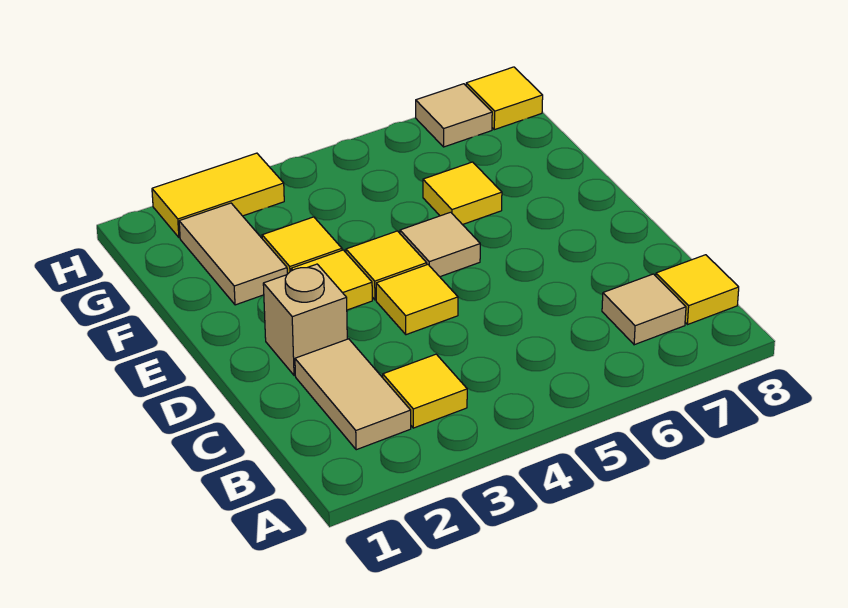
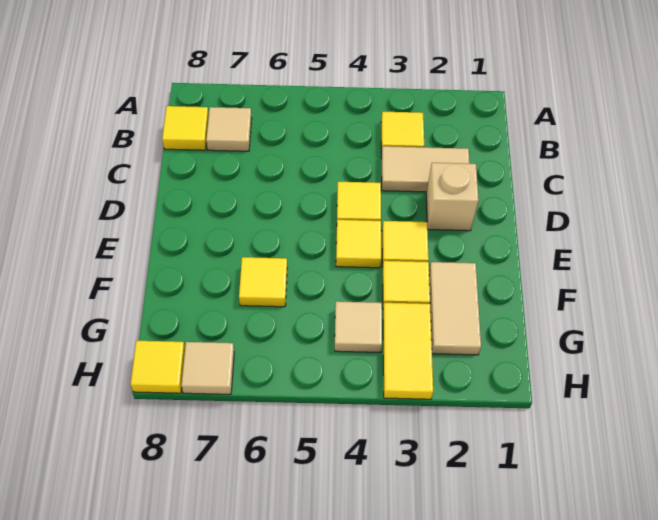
tan tile B2:C2 level 1 -> tan tile C2:C3 level 1
tan tile E5 level 1 -> tan tile G4 level 1
yellow tile H2:H3 level 1 -> yellow tile G3:H3 level 1

